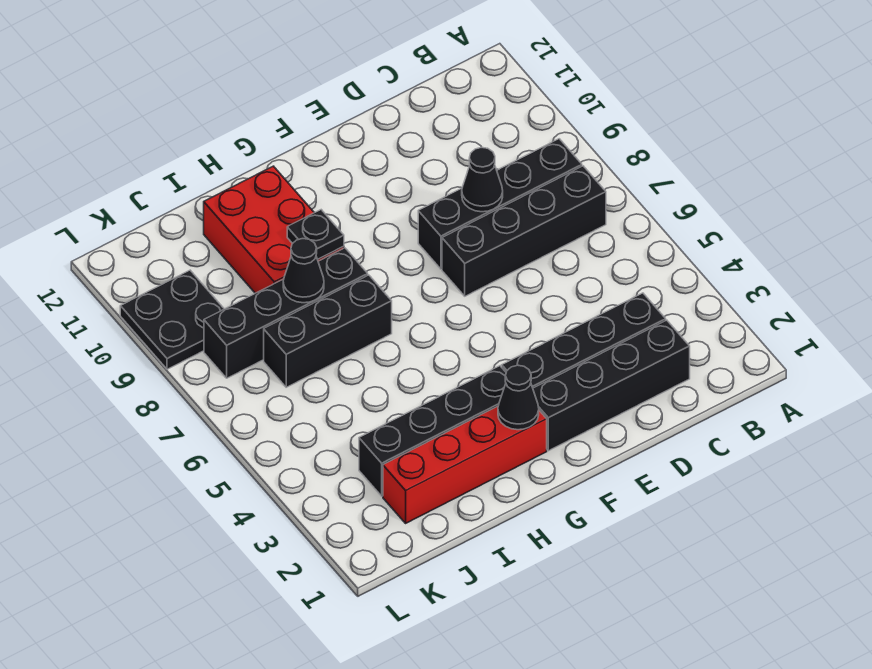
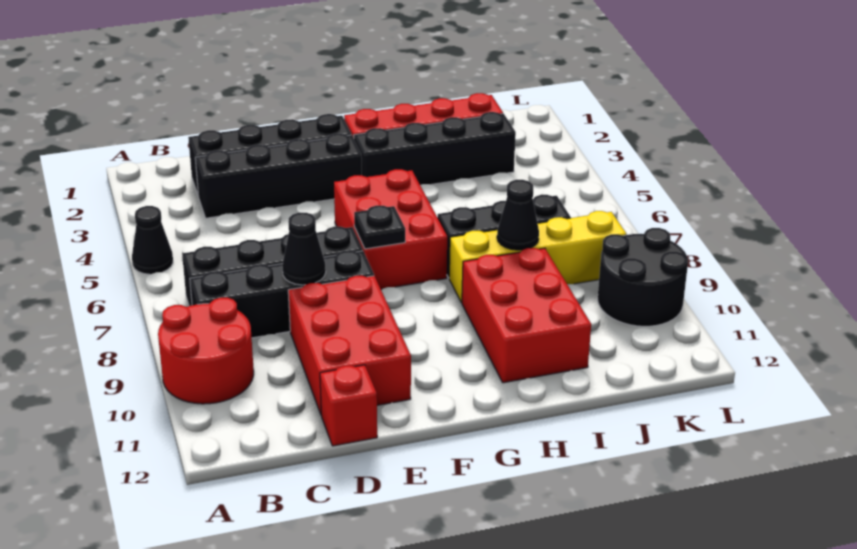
none -> red round brick A9:B10 level 1
none -> red brick D9:E11 level 1
none -> red brick D12 level 1
none -> red brick F5:G7 level 1
black cone G2 level 2 -> black cone A5 level 1
black brick H8:K8 level 1 -> yellow brick H8:K8 level 1
black plate H9 level 2 -> black plate F7 level 2
black plate K9:L10 level 1 -> black round brick K9:L10 level 1

